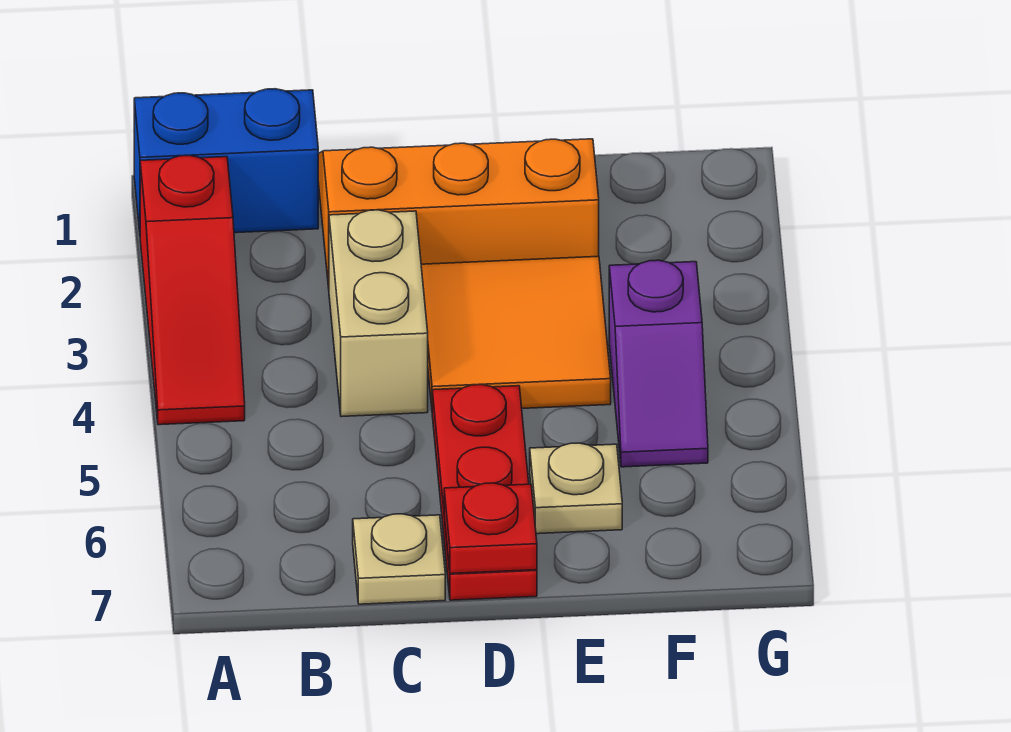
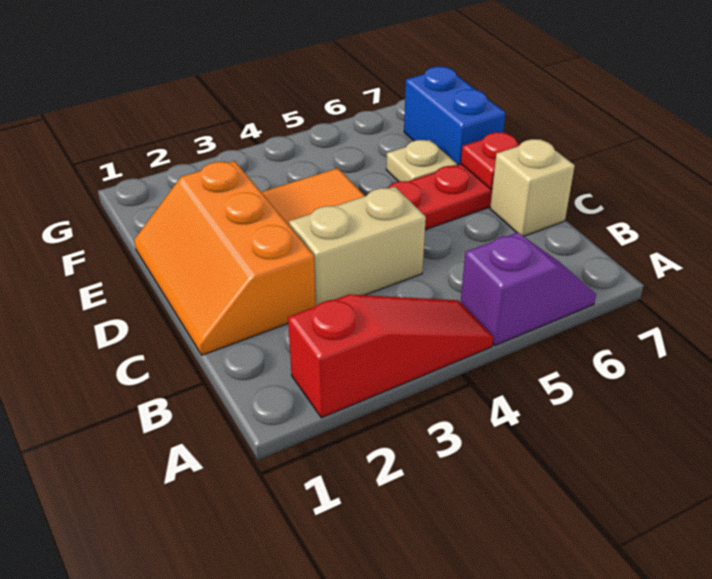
blue brick A1:B1 level 1 -> blue brick E7:F7 level 1
tan plate C7 level 1 -> tan brick C7 level 1
purple slope F4:F5 level 1 top 4 -> purple slope A5:A6 level 1 top 5

